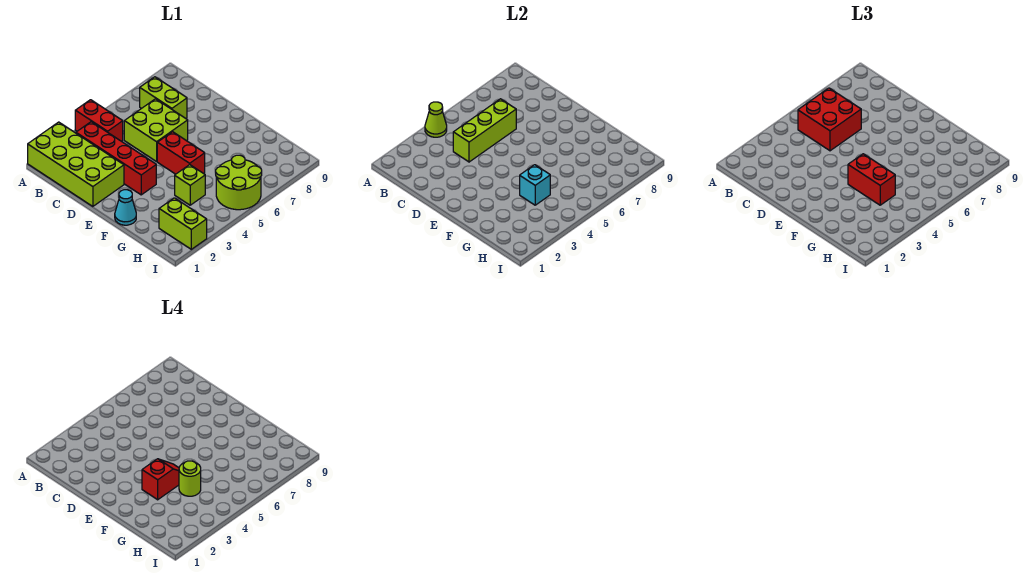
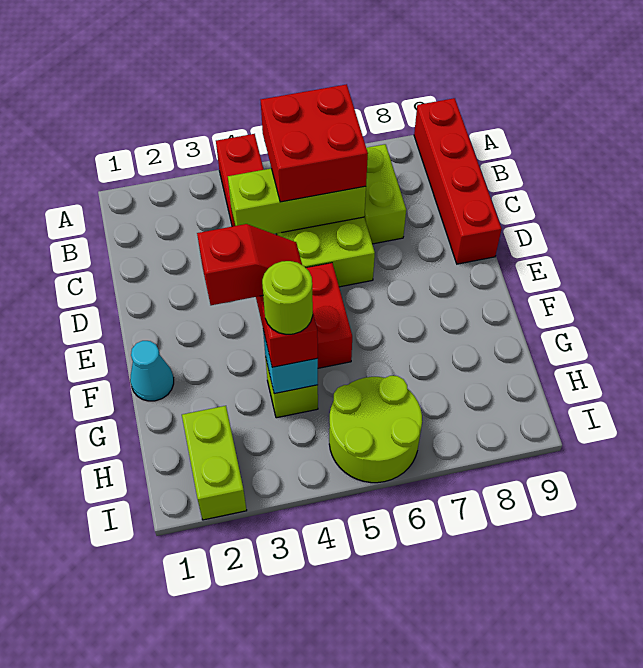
lime brick A1:D2 level 1 -> none
lime cone A4 level 2 -> none
red brick B3:E3 level 1 -> red brick A9:D9 level 1

